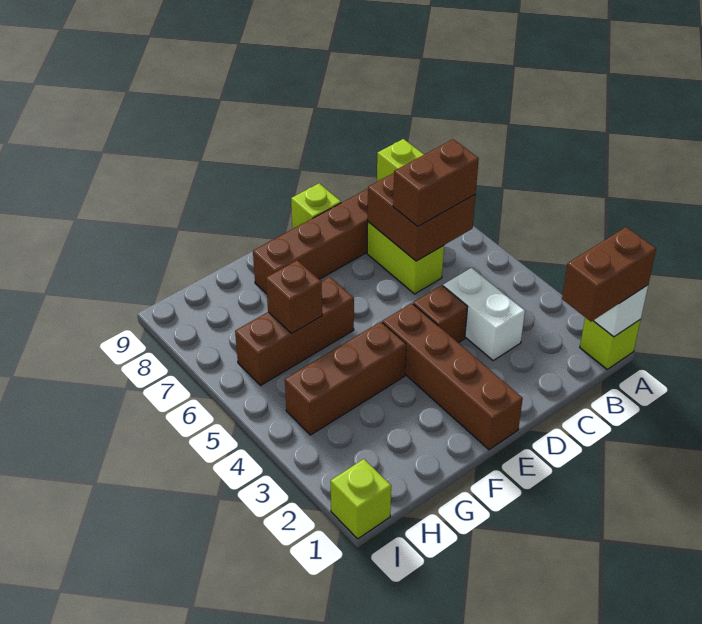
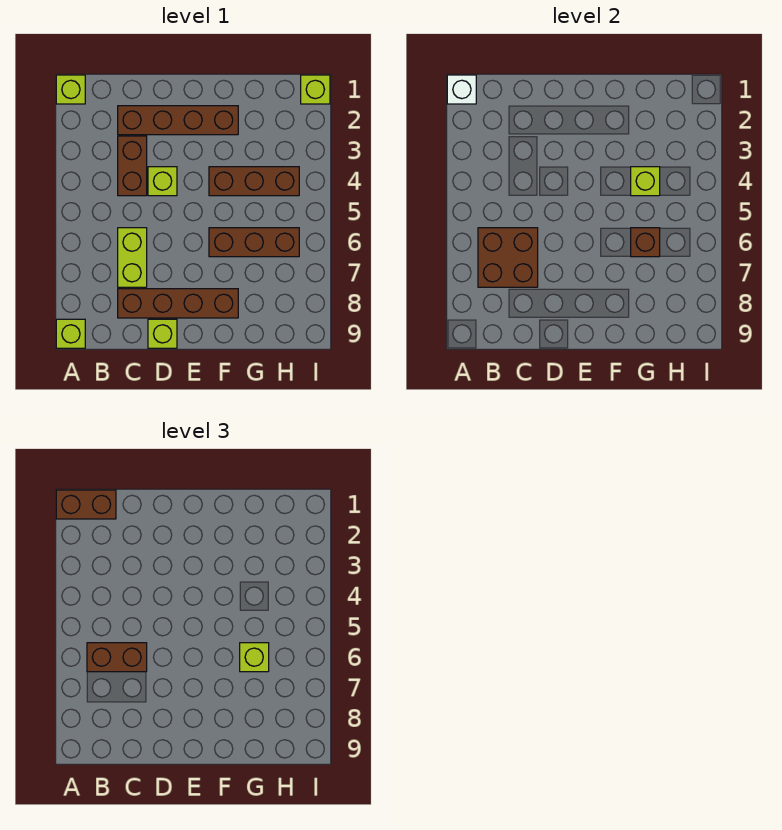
white brick C3:C4 level 1 -> brown brick C3:C4 level 1
brown brick D4 level 1 -> lime brick D4 level 1
brown brick E1:E4 level 1 -> brown brick C2:F2 level 1
none -> lime brick G4 level 2
none -> lime brick G6 level 3

